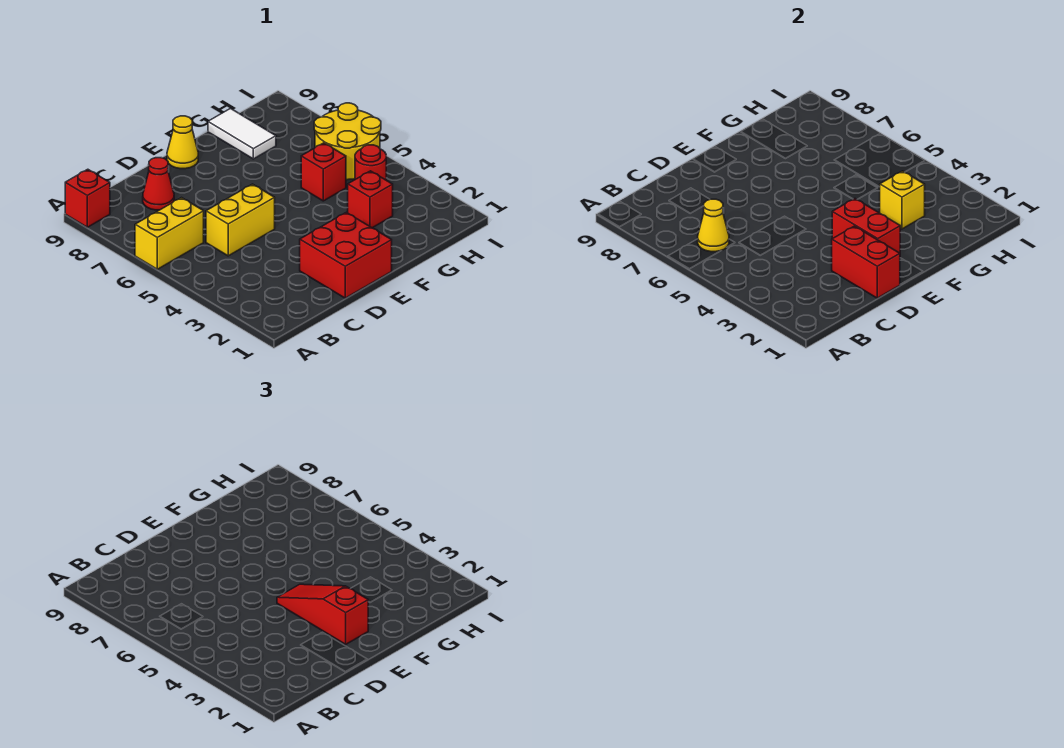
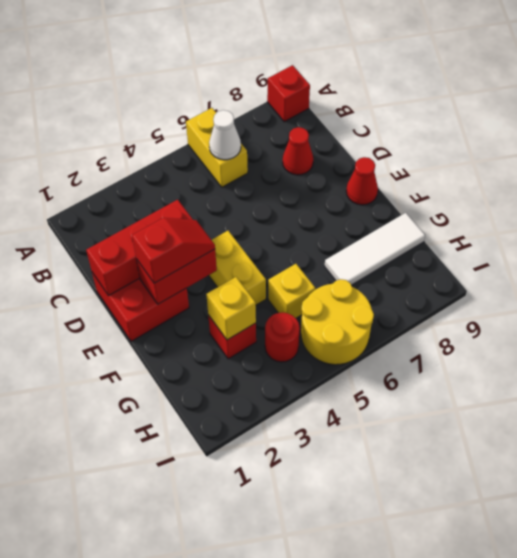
yellow cone B6 level 2 -> white cone B6 level 2
yellow brick C5:D5 level 1 -> yellow brick E4:F4 level 1
red brick D1:D2 level 2 -> red brick D1:D3 level 2
red slope E2:E4 level 3 top 2 -> red slope E2:E3 level 3 top 2
yellow cone E9 level 1 -> red cone E9 level 1
red brick G5 level 1 -> yellow brick G5 level 1
white tile G8:G9 level 1 -> white tile G7:G9 level 1

